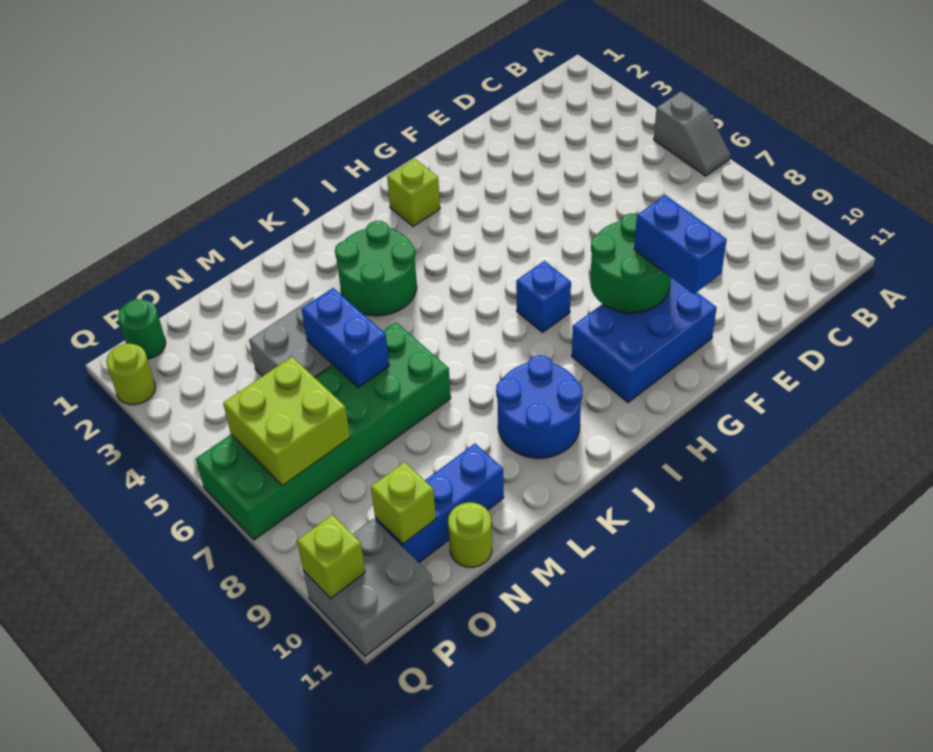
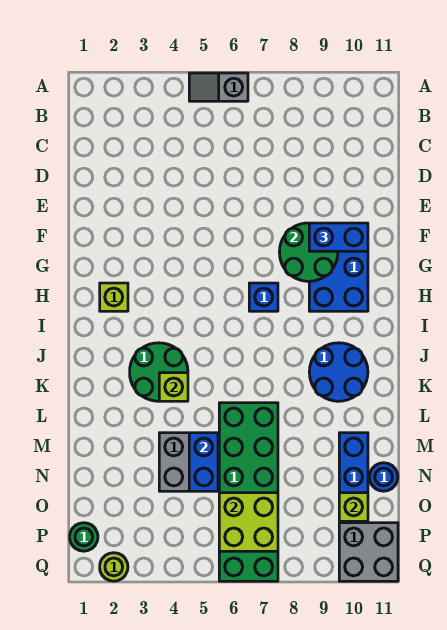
grey slope A5:A6 level 1 top 5 -> grey slope A5:A6 level 1 top 6
blue brick M5:M6 level 2 -> blue brick M5:N5 level 2
lime round brick N11 level 1 -> blue round brick N11 level 1
lime brick Q10 level 2 -> lime brick K4 level 2

